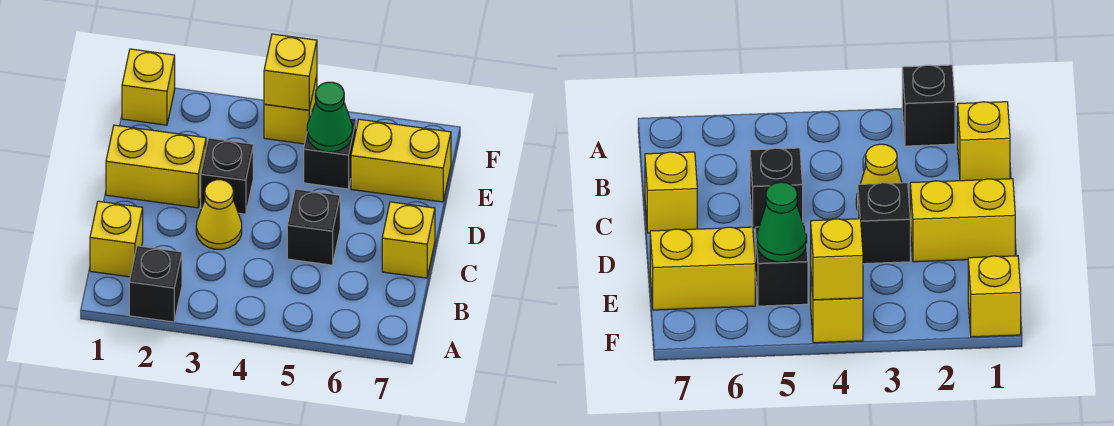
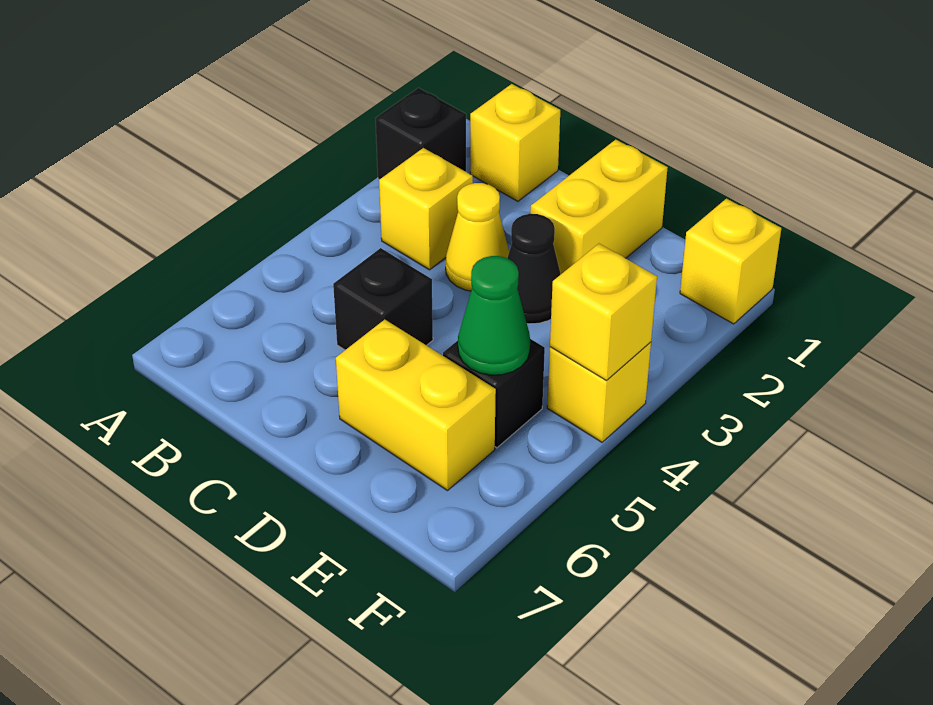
yellow brick C7 level 1 -> yellow brick B3 level 1
black brick D3 level 1 -> black cone D3 level 1
yellow brick E6:E7 level 1 -> yellow brick D6:E6 level 1

